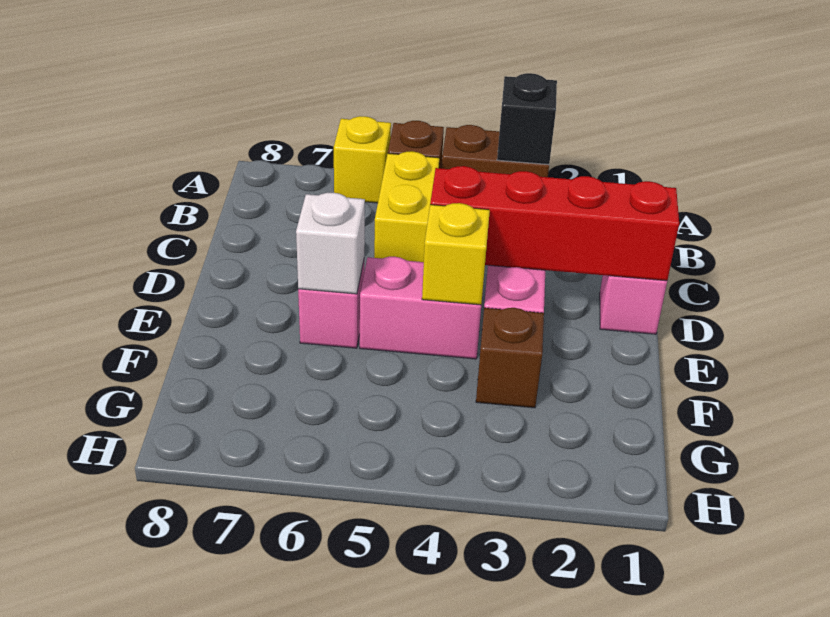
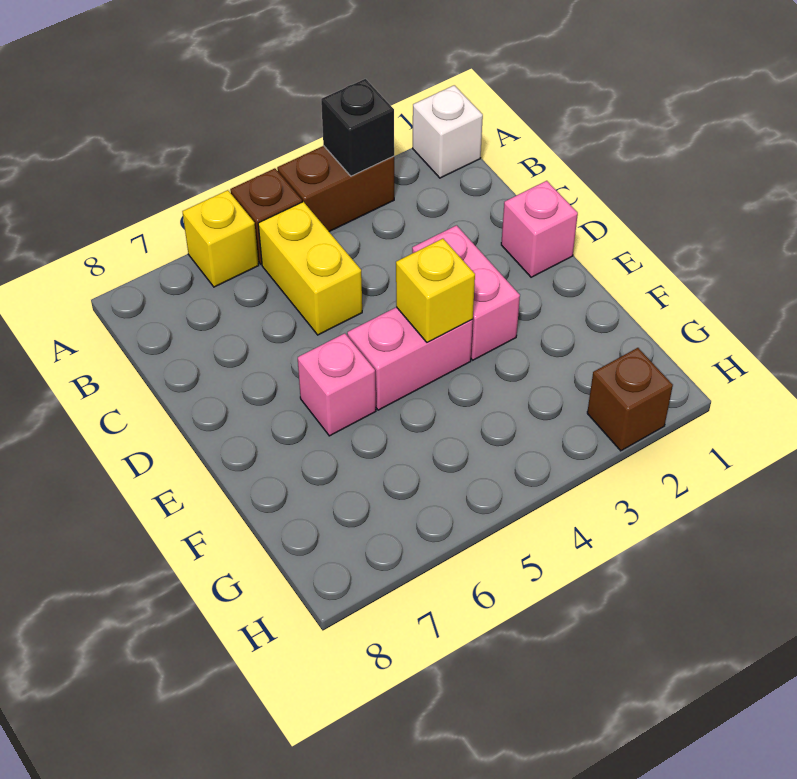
red brick D1:D4 level 2 -> none
white brick E6 level 2 -> white brick A1 level 1
brown brick F3 level 1 -> brown brick H2 level 1

